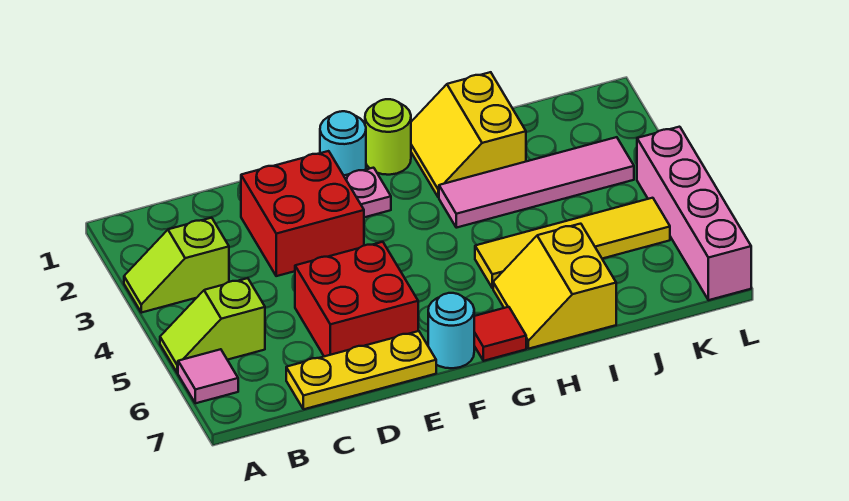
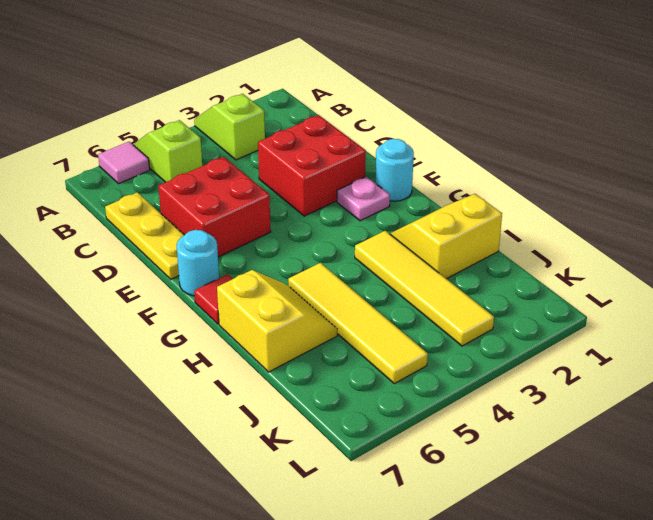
lime round brick G1 level 1 -> none
pink tile H3:K3 level 1 -> yellow tile H3:K3 level 1
yellow slope H6:I7 level 1 top I -> yellow slope H6:I7 level 1 top 7
pink brick L4:L7 level 1 -> none

